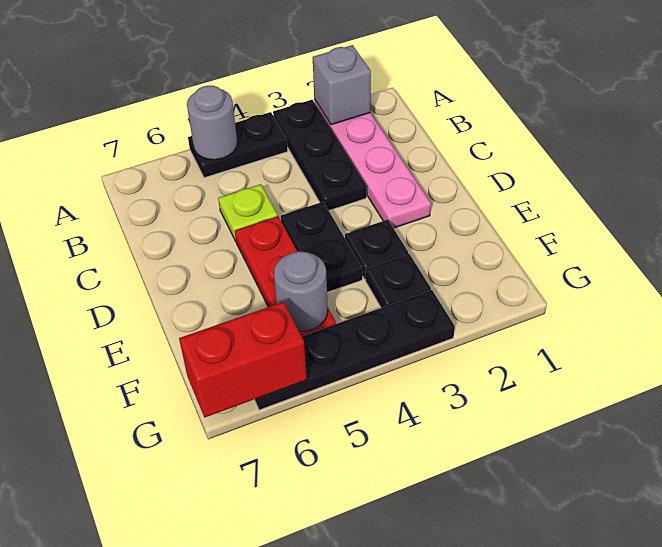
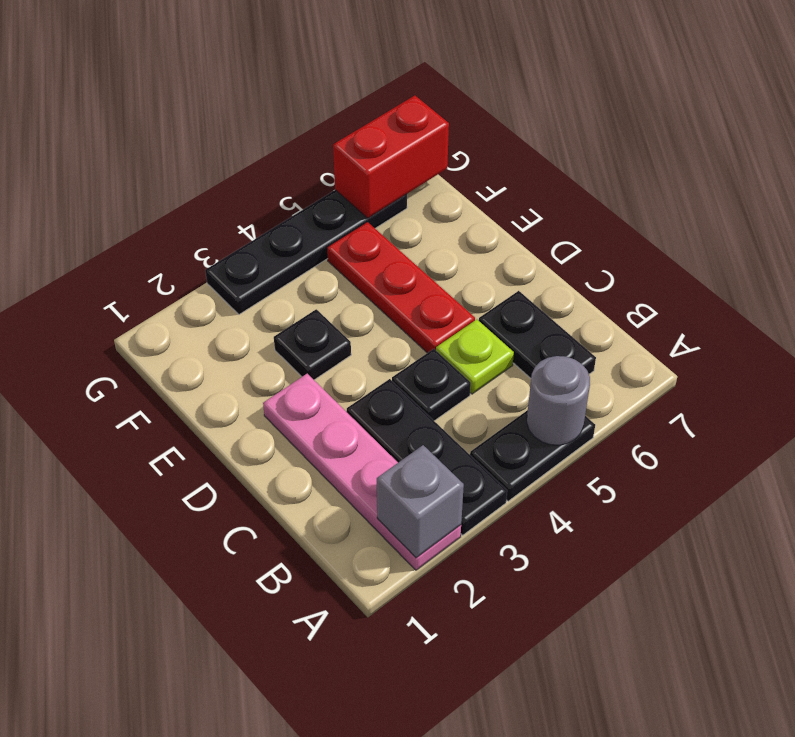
black plate D4:E4 level 1 -> black plate B6:C6 level 1
black plate F3 level 1 -> black plate C4 level 1
grey round brick F5 level 2 -> none

